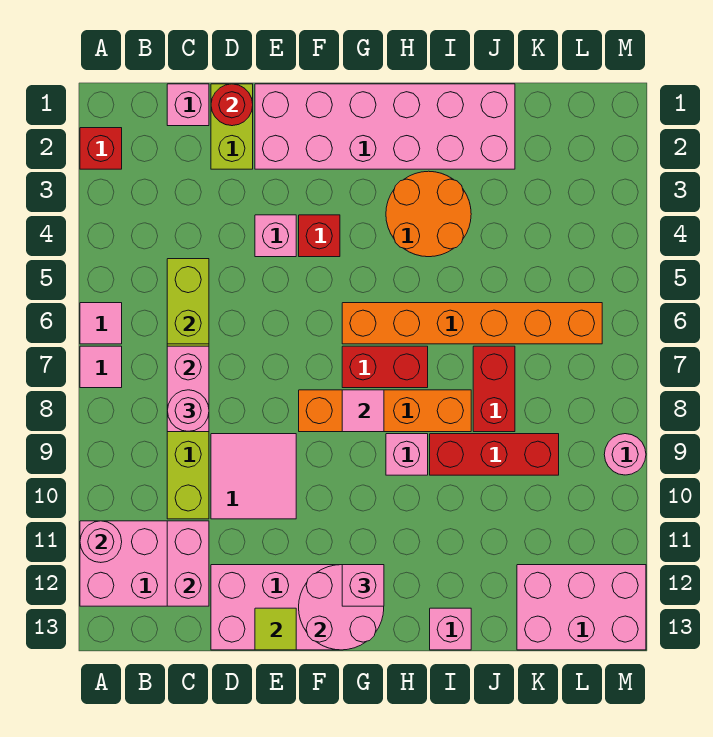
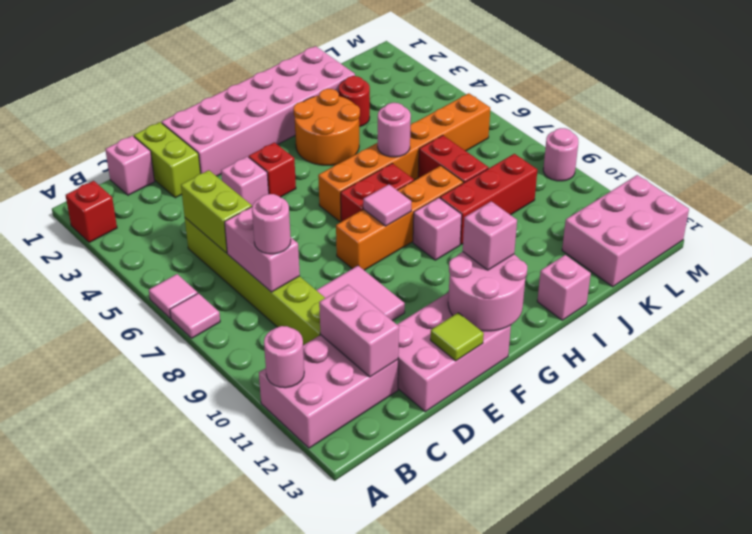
red round brick D1 level 2 -> red round brick J3 level 1
none -> pink round brick I6 level 2

